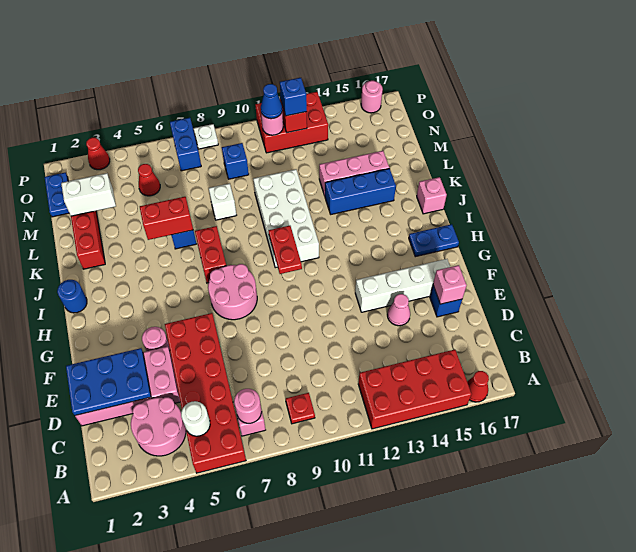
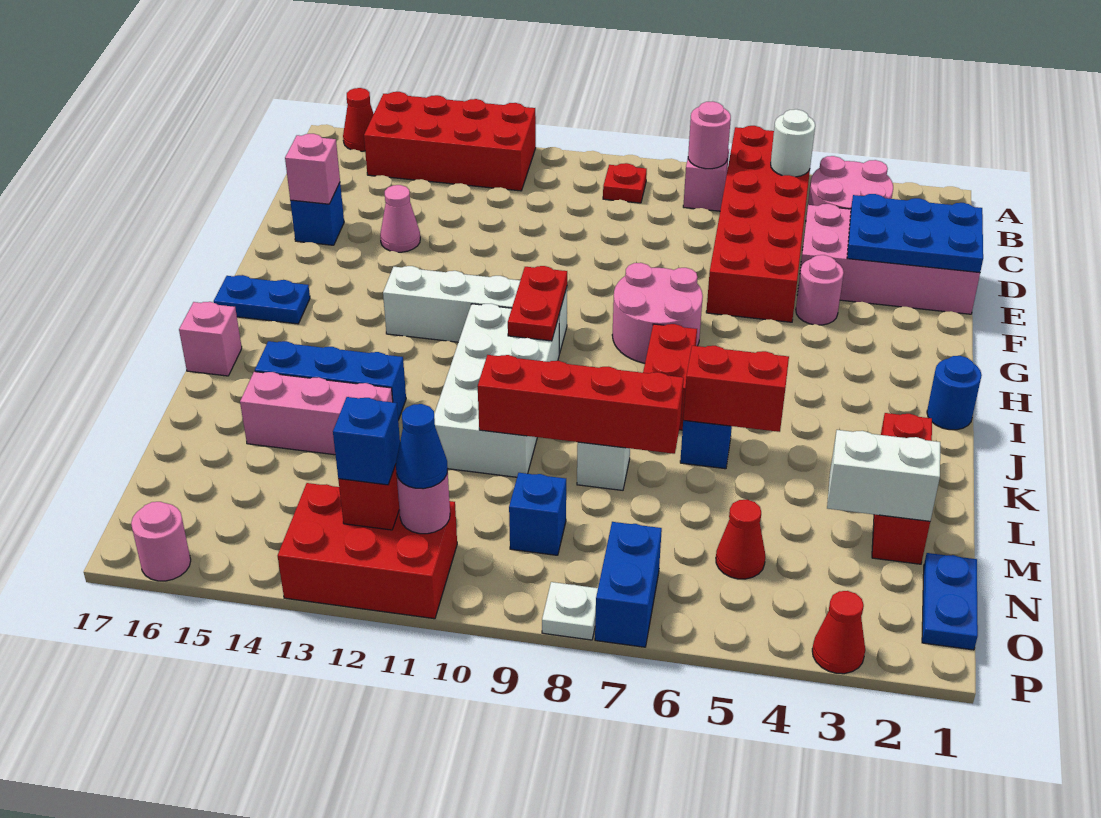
white brick F13:F16 level 1 -> white brick H10:H13 level 1
none -> red brick L7:L10 level 2

